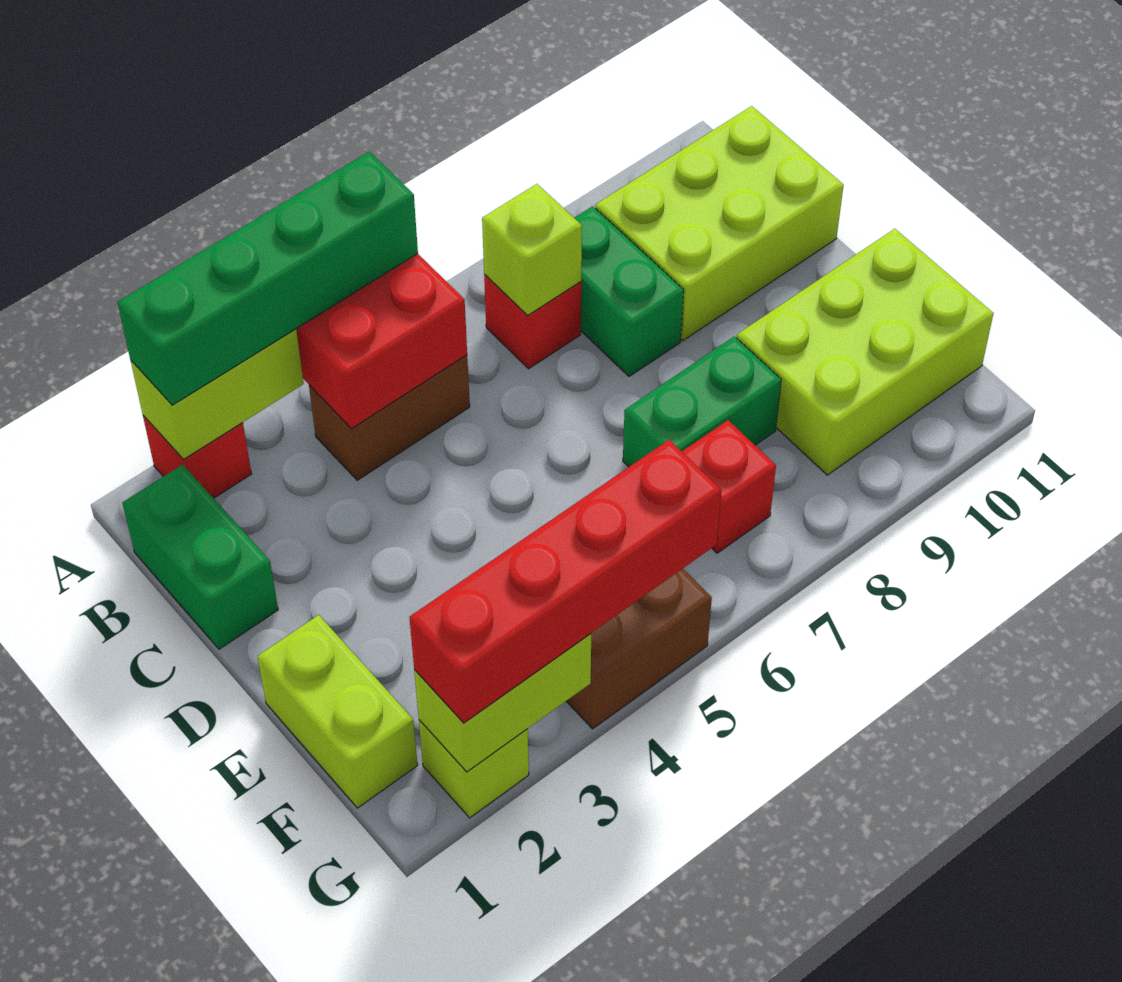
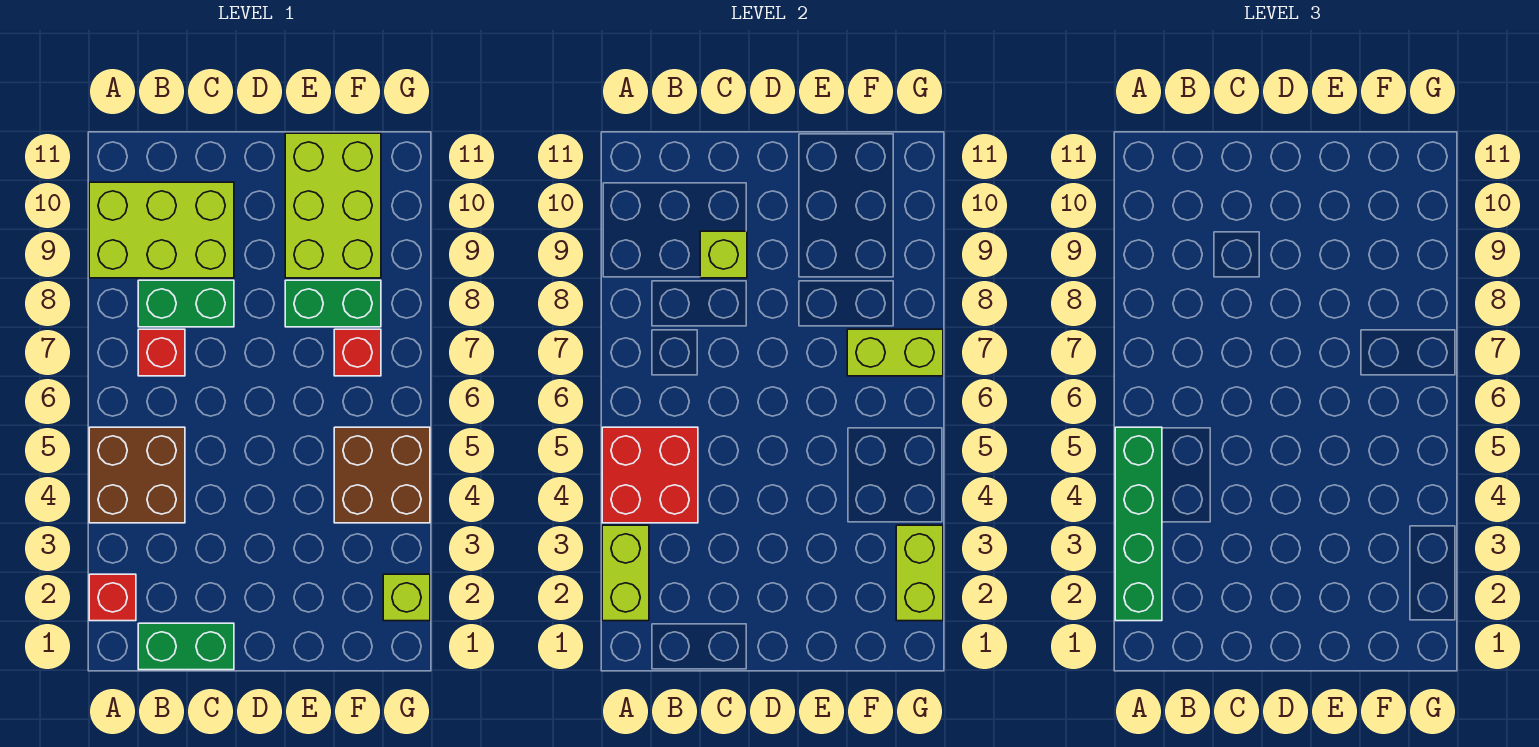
brown brick B4:B5 level 1 -> brown brick A4:B5 level 1
lime brick B7 level 2 -> lime brick C9 level 2
lime brick B9:C11 level 1 -> lime brick A9:C10 level 1
lime brick E1:F1 level 1 -> lime brick F7:G7 level 2
green brick E7:E8 level 1 -> green brick E8:F8 level 1
red brick G2:G5 level 3 -> none

